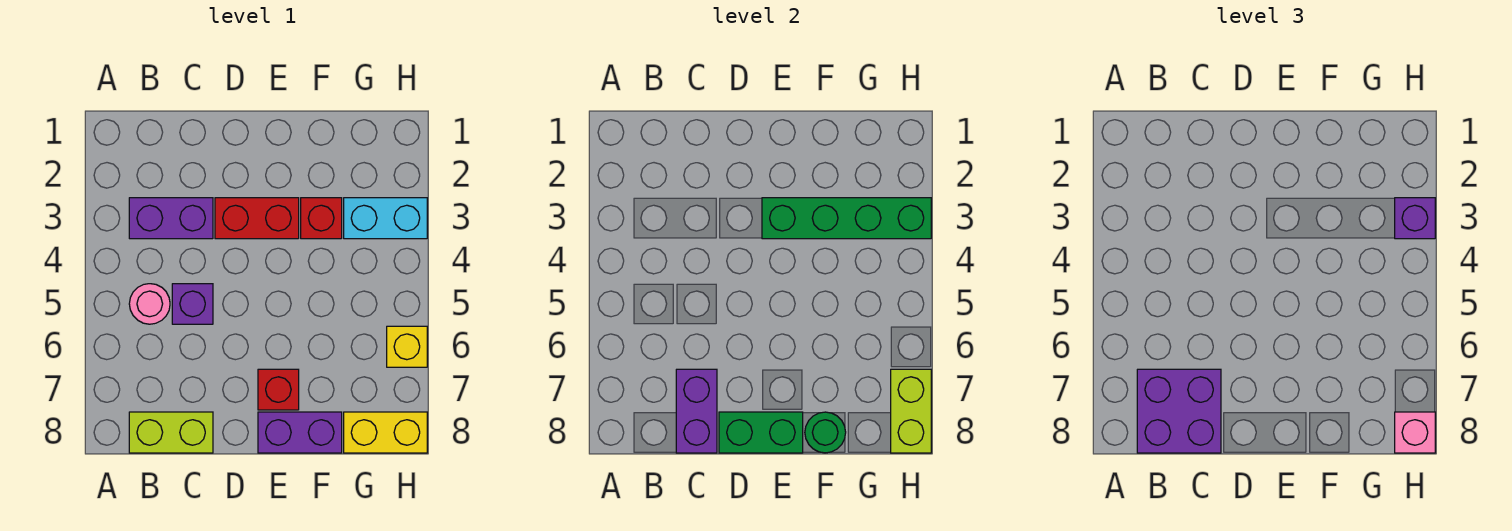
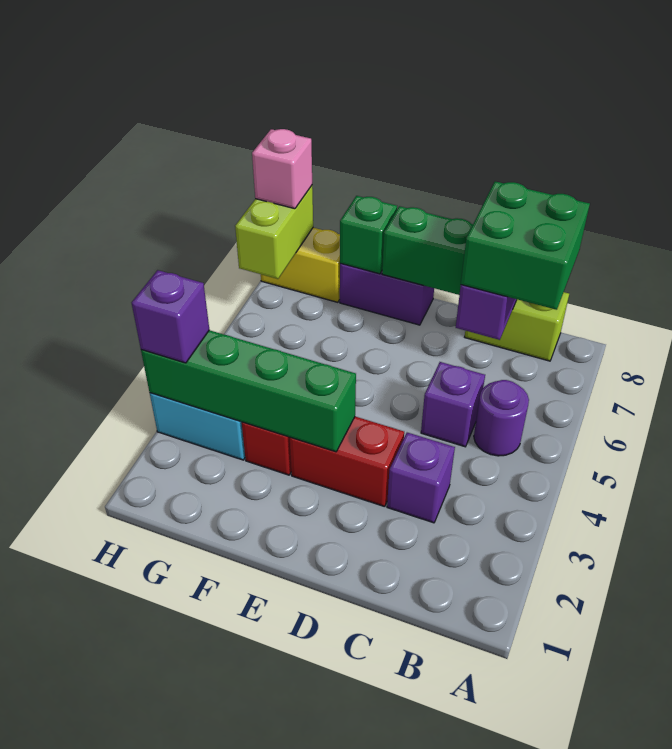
purple brick B3:C3 level 1 -> purple brick C3 level 1
pink round brick B5 level 1 -> purple round brick B5 level 1
purple brick B7:C8 level 3 -> green brick B7:C8 level 3
red brick E7 level 1 -> none
green round brick F8 level 2 -> green brick F8 level 2
yellow brick H6 level 1 -> none

